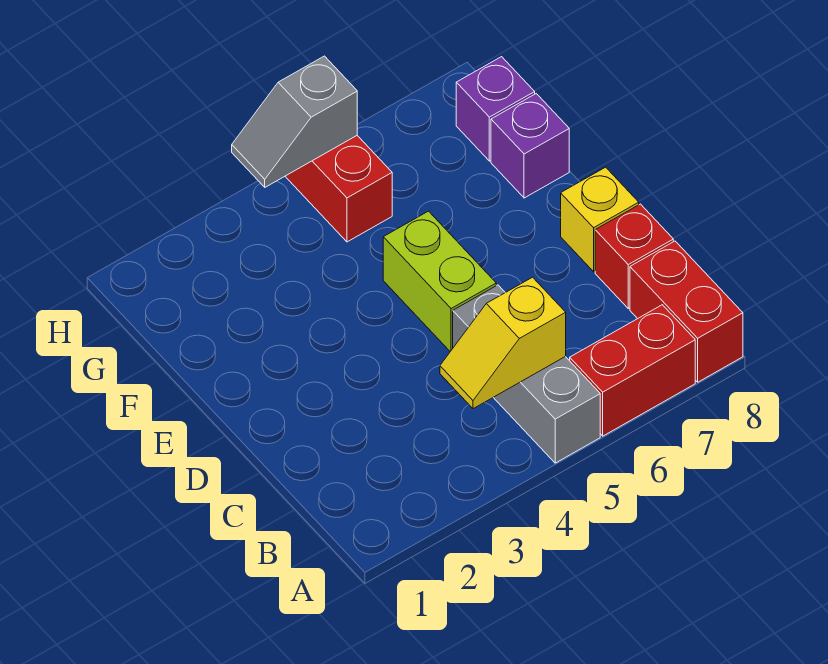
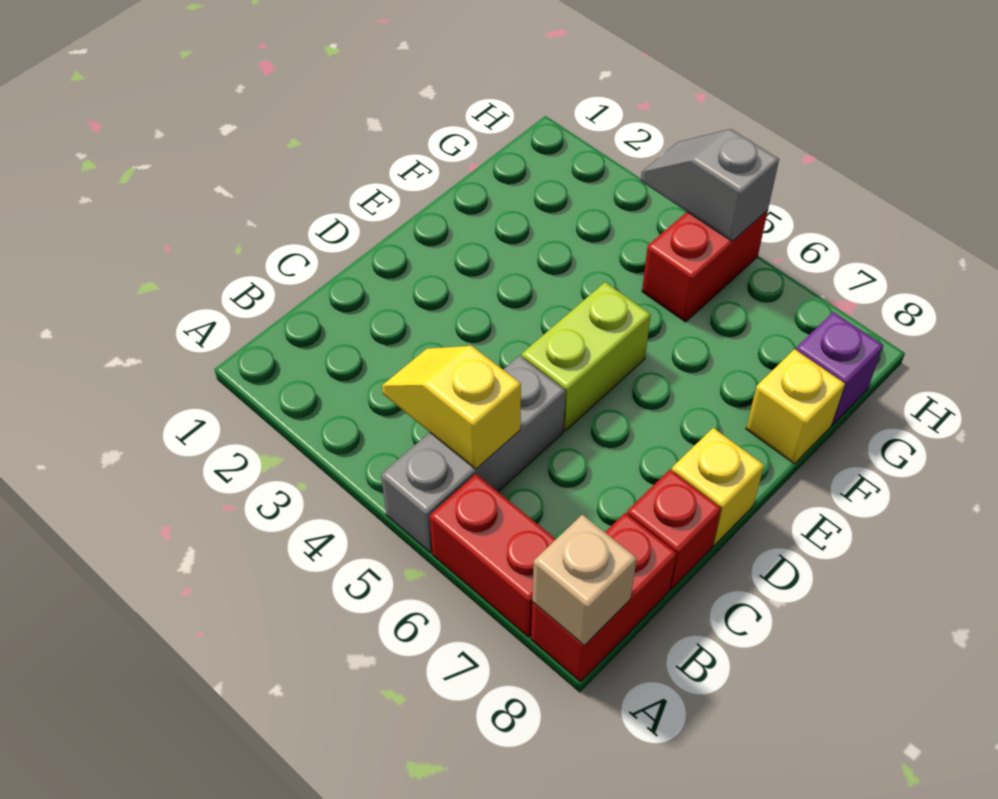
none -> tan brick A8 level 2
purple brick F8 level 1 -> yellow brick F8 level 1

